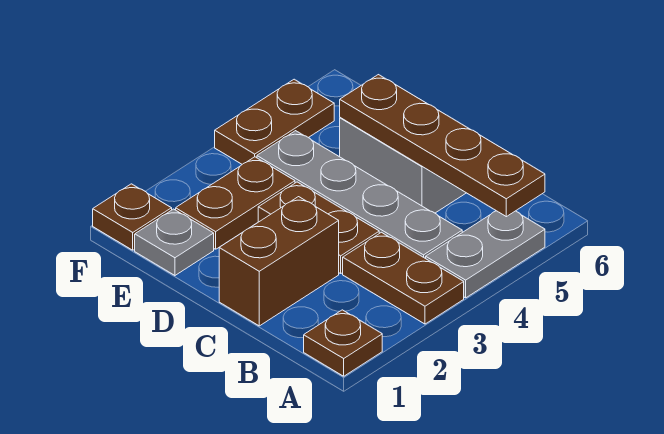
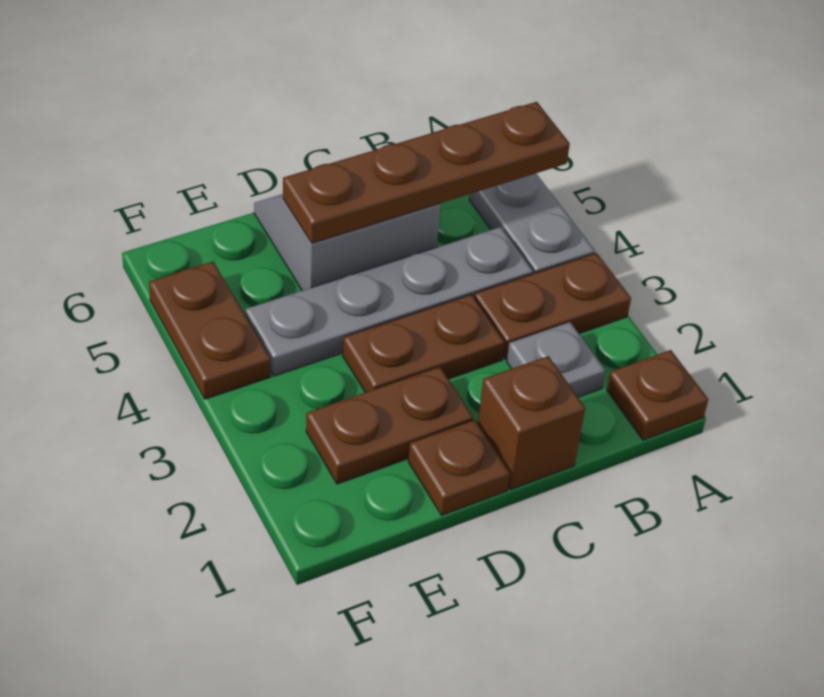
brown brick C1:C2 level 1 -> brown brick C1 level 1
grey plate E1 level 1 -> grey plate B2 level 1
brown plate E2:E3 level 1 -> brown plate D2:E2 level 1
brown plate F1 level 1 -> brown plate D1 level 1

